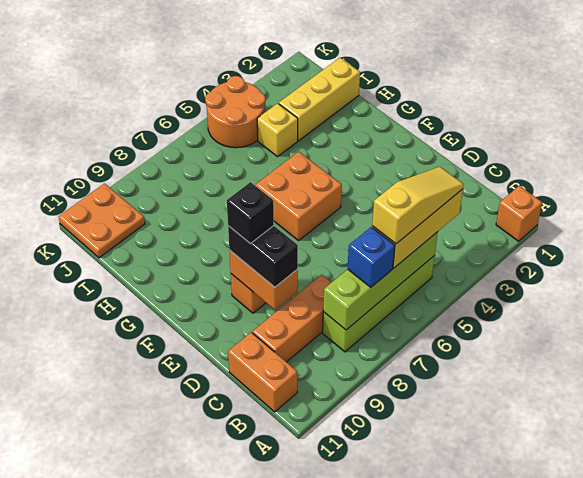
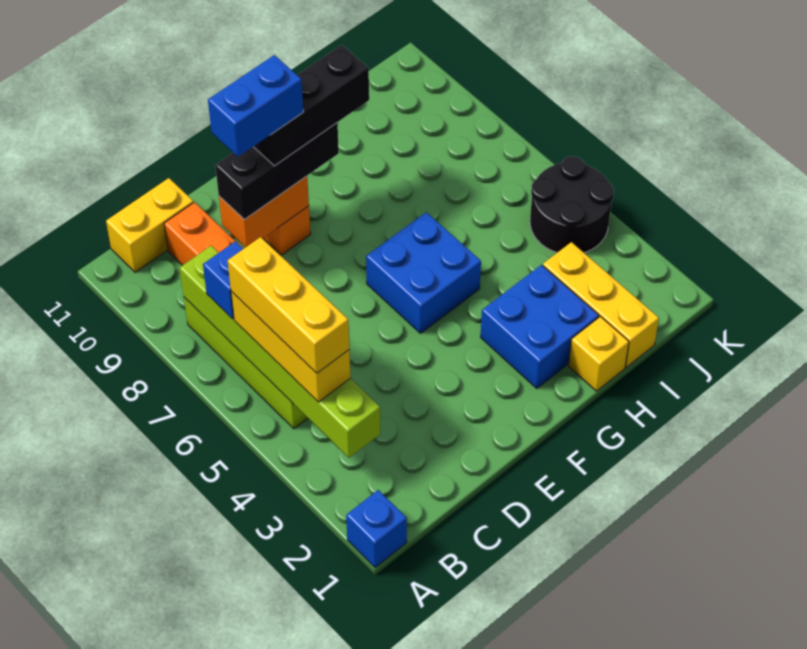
orange brick A1 level 1 -> blue brick A1 level 1
yellow slope B4:B6 level 4 top 6 -> yellow brick B4:B6 level 4
lime brick B5:B8 level 2 -> lime brick B3:B8 level 2
orange brick B11:C11 level 1 -> yellow brick B11:C11 level 1
black brick D9:E9 level 3 -> black brick D9:F9 level 3
none -> blue brick D9:E9 level 5
black brick E9 level 4 -> black brick E9:G9 level 4
orange brick F5:G6 level 1 -> blue brick F5:G6 level 1
none -> blue brick G2:H3 level 1
yellow brick I4 level 1 -> yellow brick H1 level 1
orange round brick J4:K5 level 1 -> black round brick J4:K5 level 1
orange plate J10:K11 level 1 -> none

